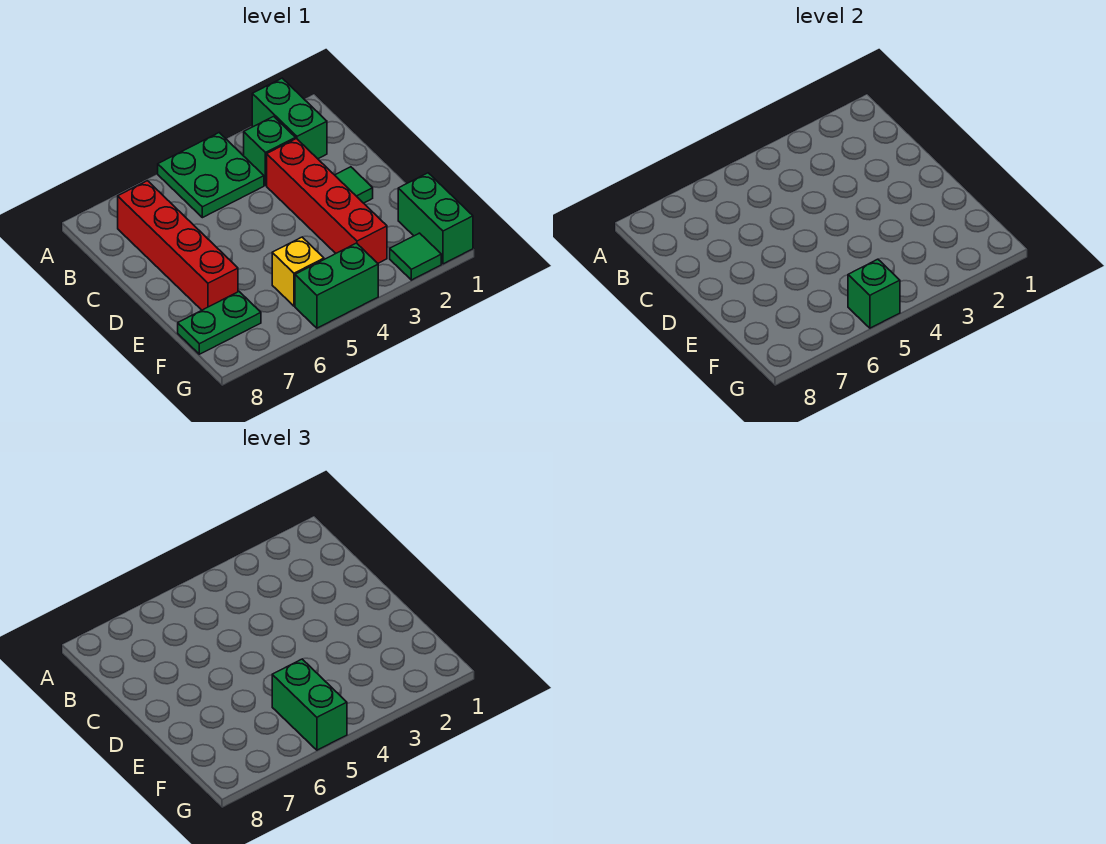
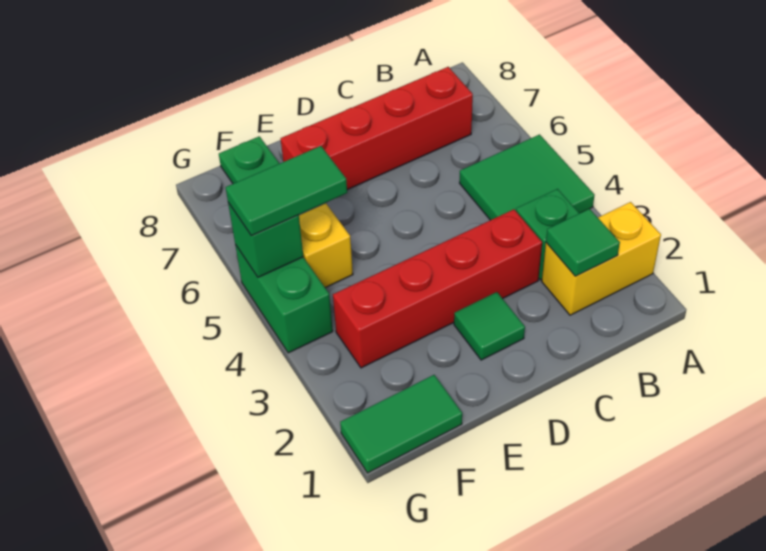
green brick A2:B2 level 1 -> yellow brick A2:B2 level 1
green plate A4:B5 level 1 -> green tile A4:B5 level 1
green brick F1:G1 level 1 -> green tile F1:G1 level 1
green brick F5:G5 level 3 -> green tile F5:G5 level 3
green tile G2 level 1 -> green tile B2 level 2

